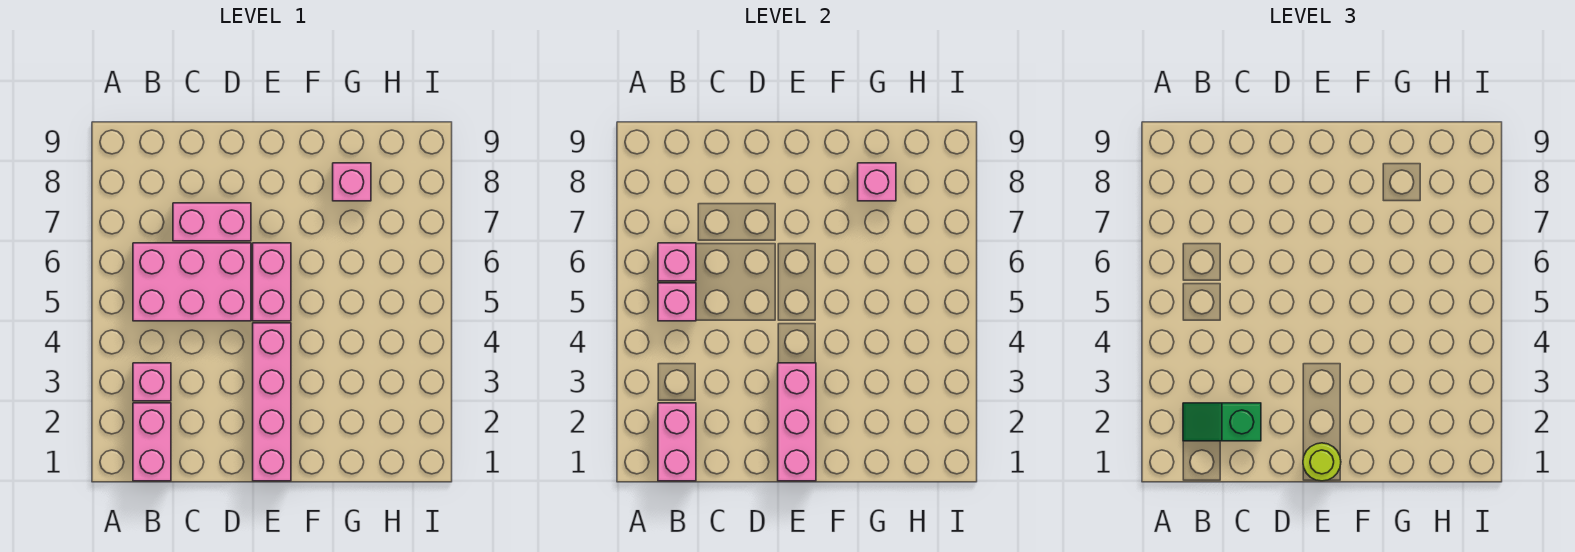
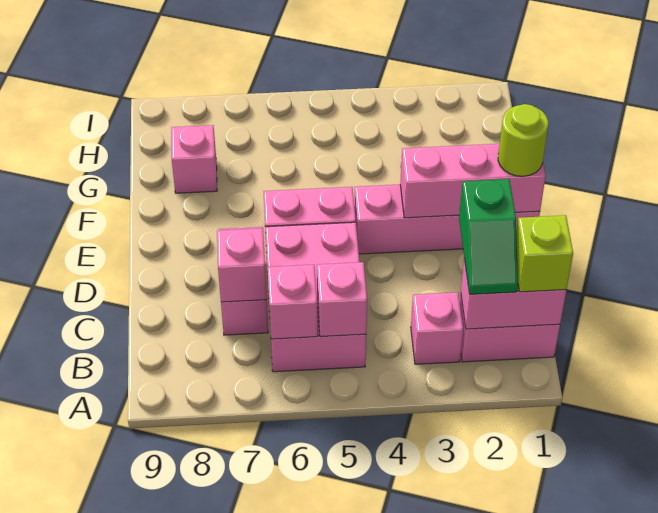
none -> lime brick B1 level 3
pink brick G8 level 2 -> pink brick C7 level 2

